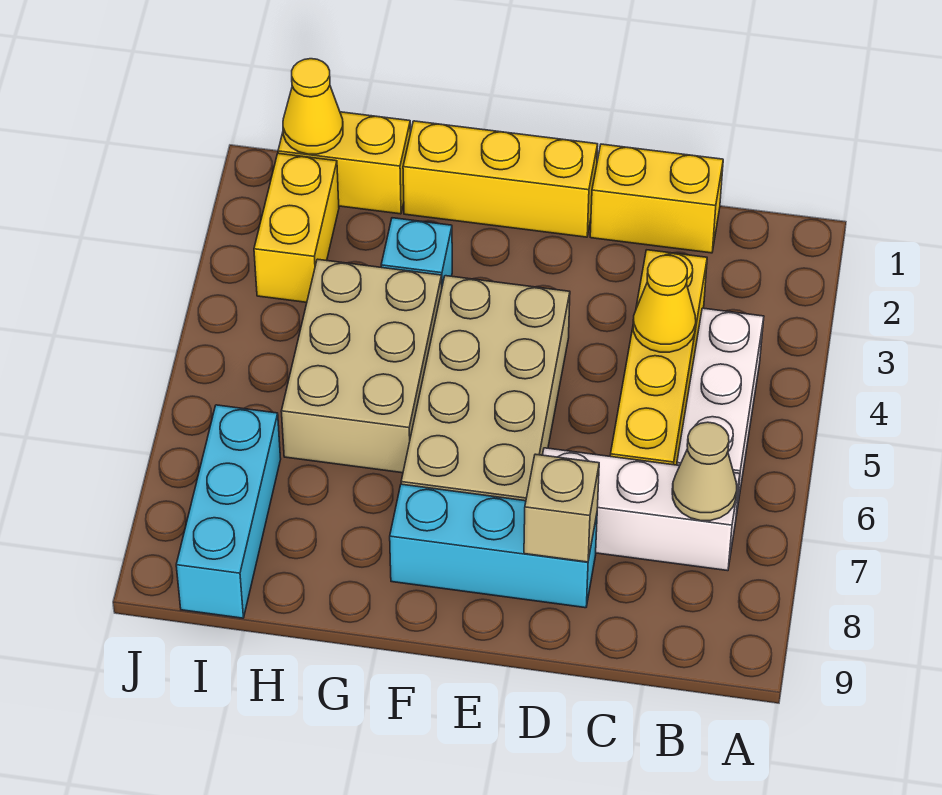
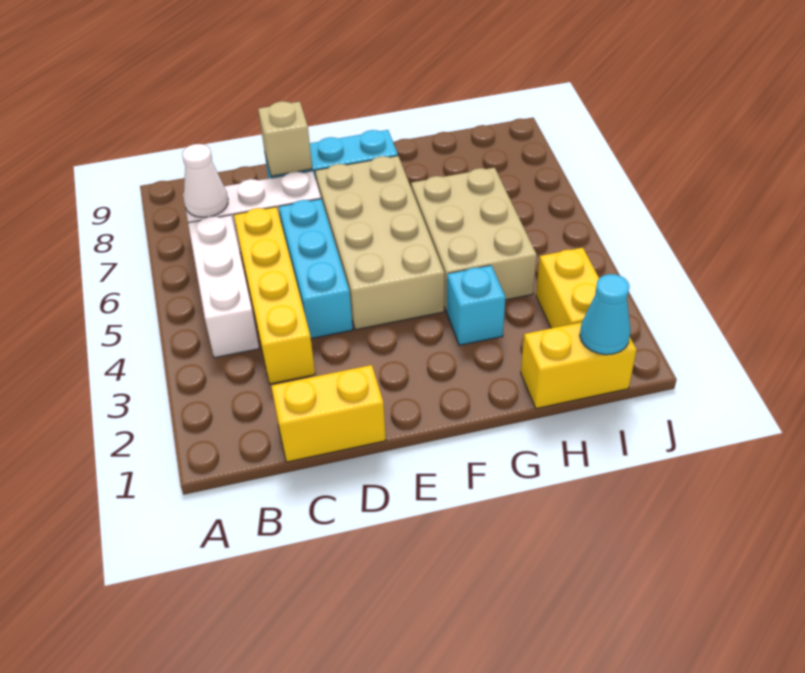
tan cone B7 level 2 -> white cone B7 level 2
yellow cone C4 level 2 -> none
yellow brick E1:G1 level 1 -> none
yellow cone I1 level 2 -> cyan cone I1 level 2
cyan brick I7:I9 level 1 -> cyan brick D4:D6 level 1

